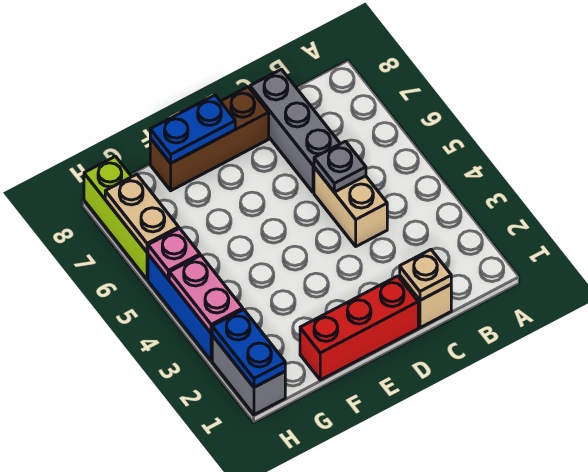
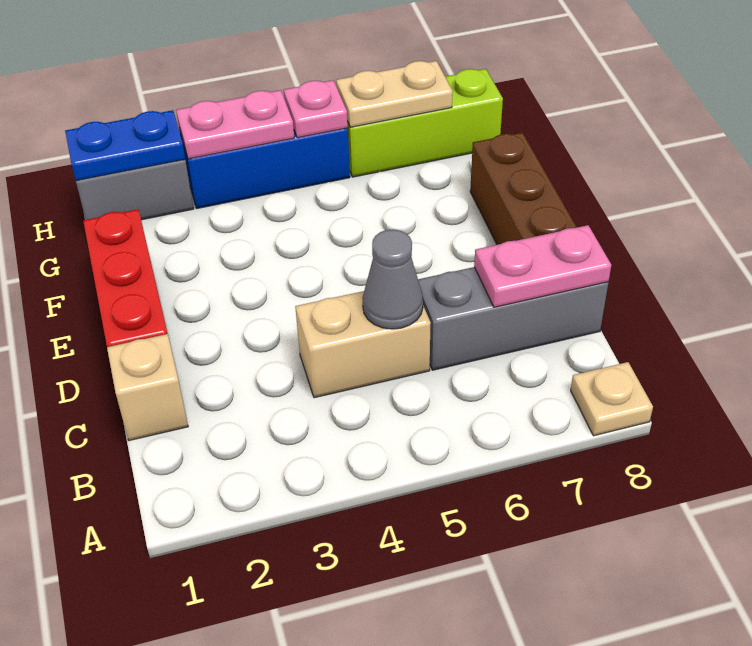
tan plate C1 level 2 -> tan plate A8 level 1
grey plate C5 level 2 -> grey cone C5 level 2
none -> pink plate C7:C8 level 2
blue plate E8:F8 level 2 -> none

